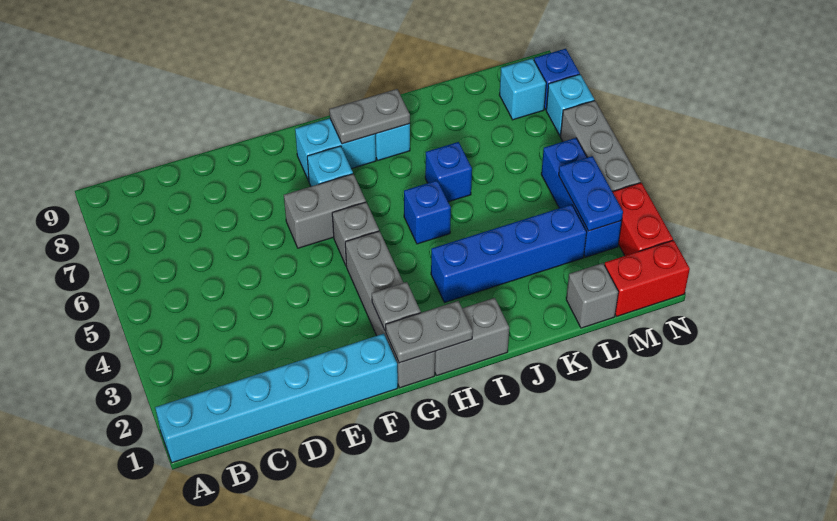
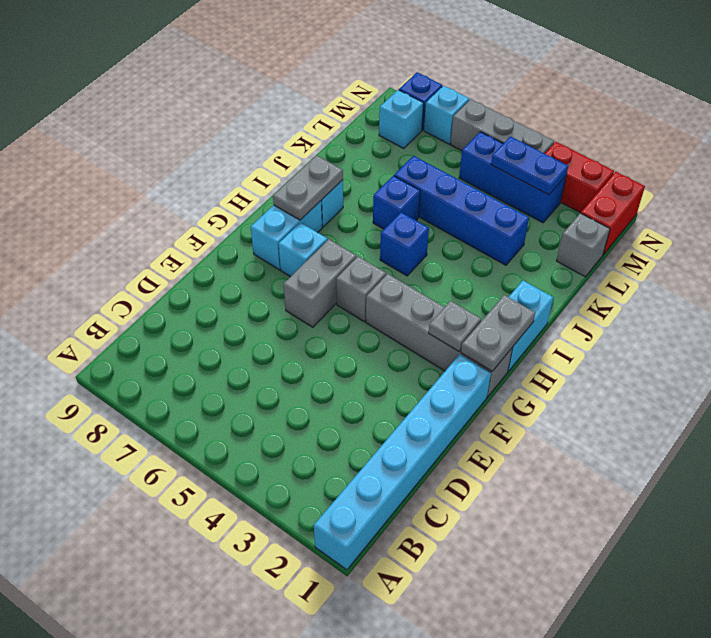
grey brick H1:I1 level 1 -> cyan brick H1:I1 level 1
blue brick I3:L3 level 1 -> blue brick K3:K6 level 1

